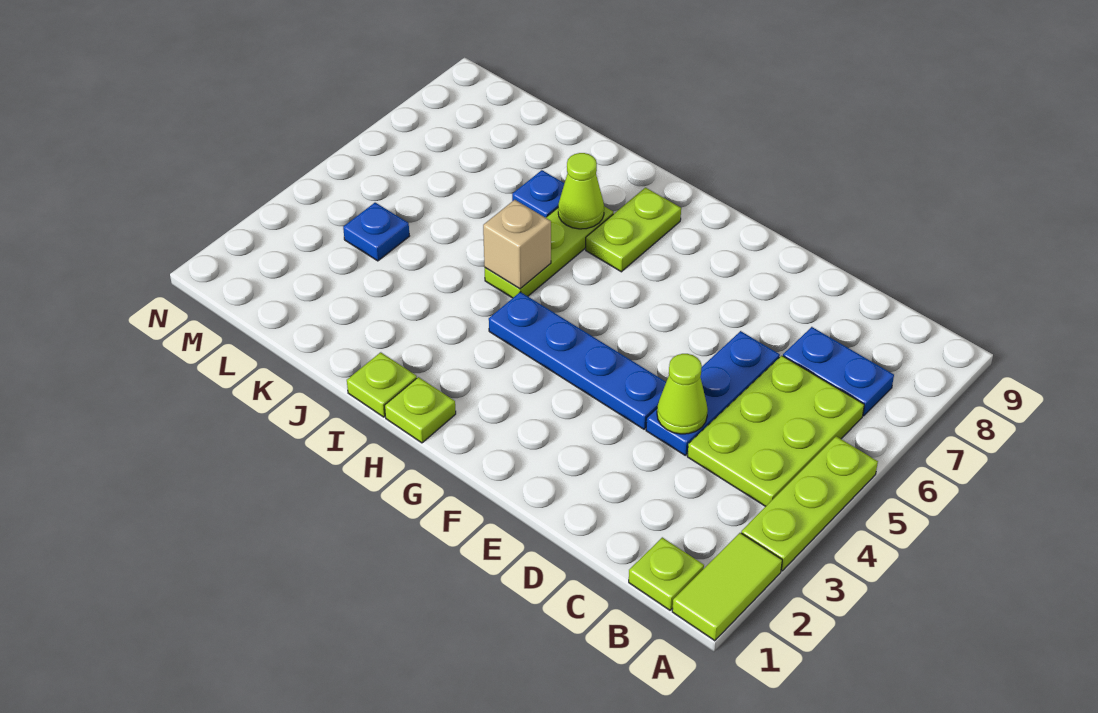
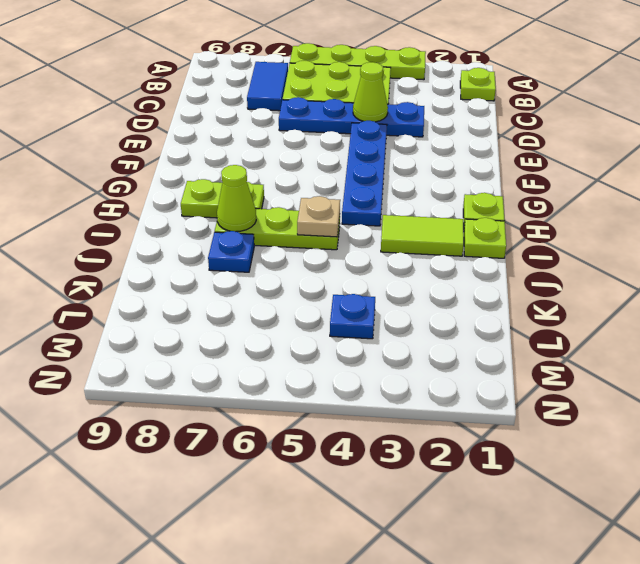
lime tile A1:A2 level 1 -> lime tile I2:I3 level 1
lime plate A3:A5 level 1 -> lime plate A3:A6 level 1
blue plate B7:C7 level 1 -> blue tile B7:C7 level 1
blue plate D4:D6 level 1 -> blue plate D3:D6 level 1
tan brick I5 level 2 -> tan plate I5 level 2

